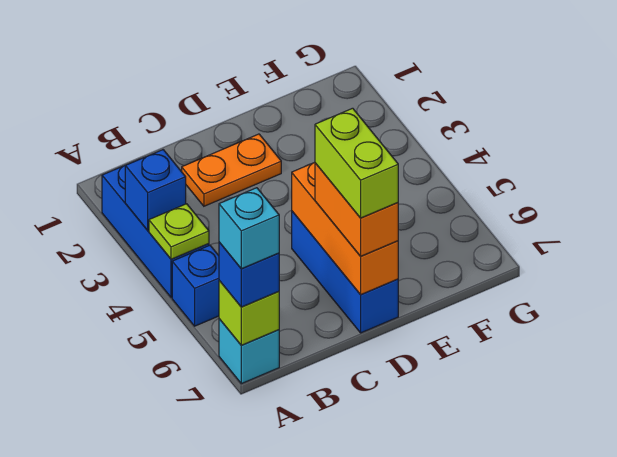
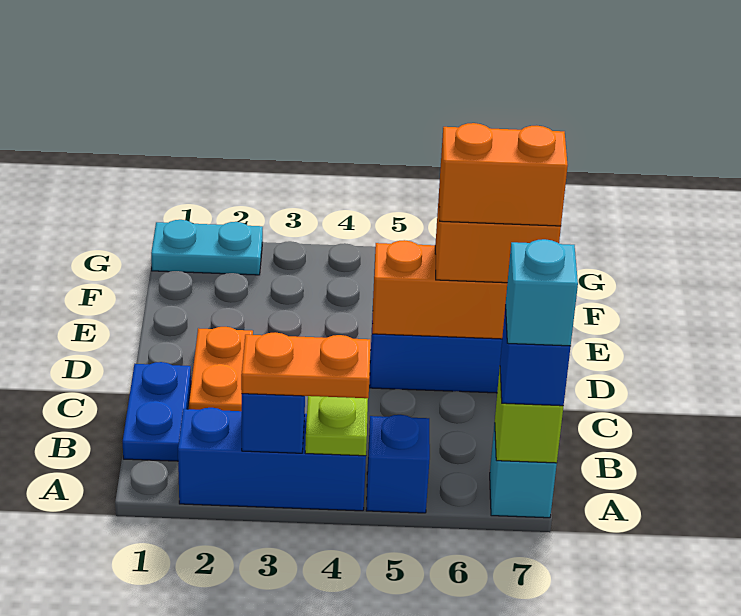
none -> orange plate A3:A4 level 3
none -> blue plate B1:C1 level 1
lime brick D6:D7 level 4 -> orange brick D6:D7 level 4
none -> cyan plate G1:G2 level 1

